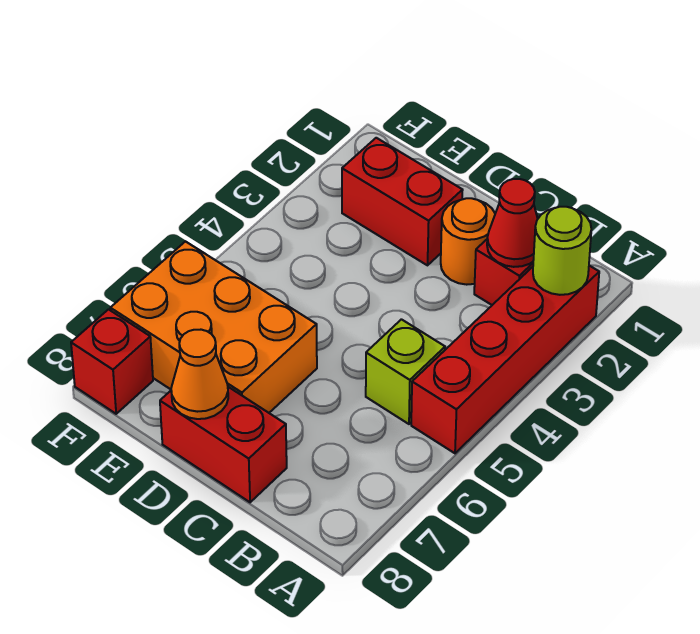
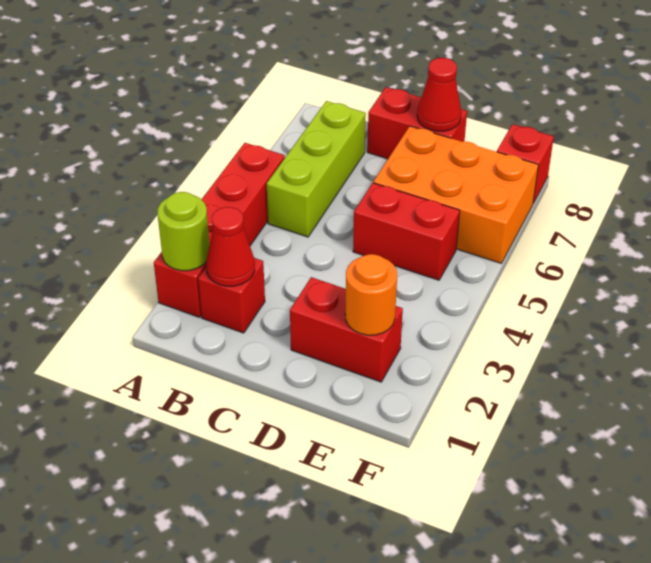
lime brick B5 level 1 -> lime brick B5:B7 level 1
orange round brick C2 level 1 -> orange round brick E2 level 2
none -> red brick D5:E5 level 1
orange cone D8 level 2 -> red cone D8 level 2

